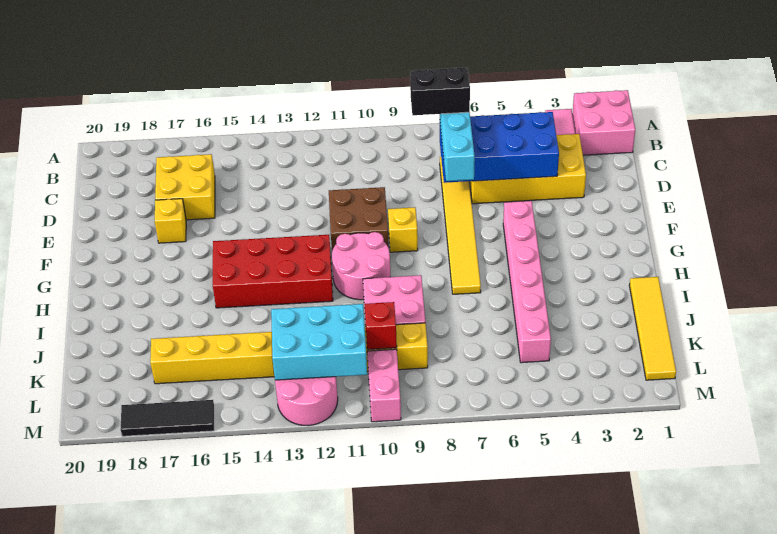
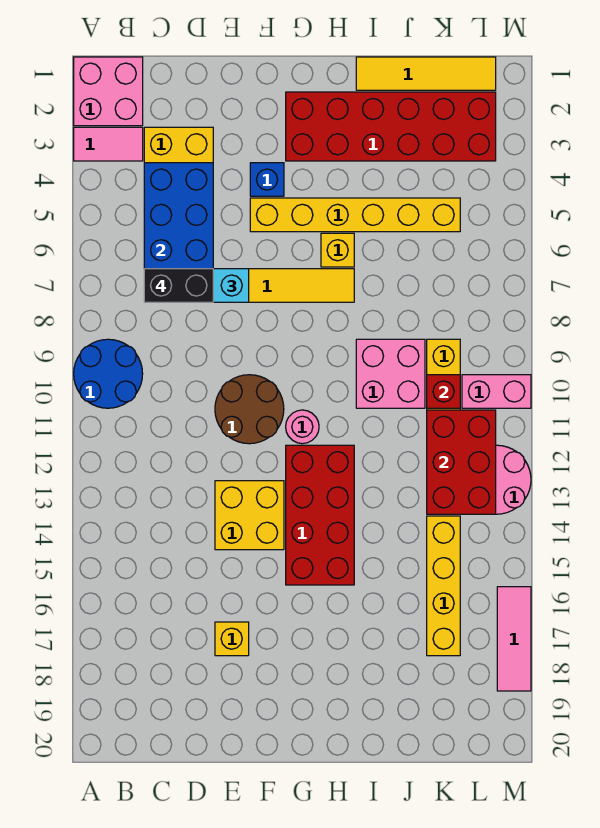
none -> blue round brick A9:B10 level 1
black brick C7:C8 level 4 -> black brick C7:D7 level 4
yellow brick C16:D17 level 1 -> yellow brick E13:F14 level 1
brown brick E10:F11 level 1 -> brown round brick E10:F11 level 1
none -> blue brick F4 level 1
pink brick F5:K5 level 1 -> yellow brick F5:K5 level 1
yellow brick F9 level 1 -> yellow brick H6 level 1
none -> red brick G2:L3 level 1
pink round brick G10:H11 level 1 -> pink round brick G11 level 1
cyan brick K11:L13 level 2 -> red brick K11:L13 level 2
black tile M16:M18 level 1 -> pink tile M16:M18 level 1

